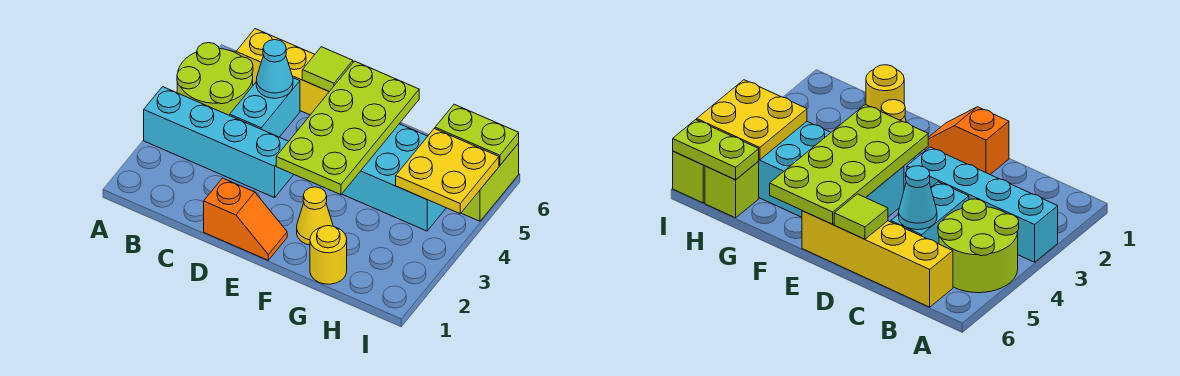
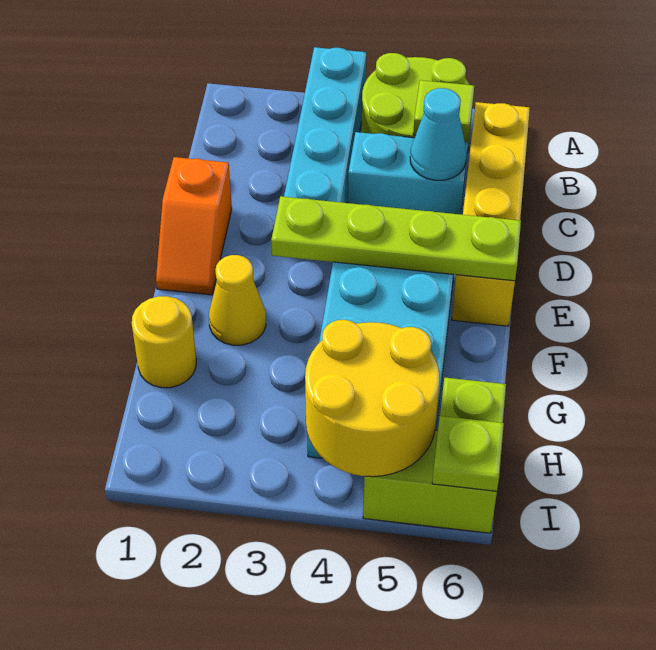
lime tile D6 level 2 -> lime tile B5 level 2
lime plate E3:F6 level 2 -> lime plate E3:E6 level 2
yellow plate H4:I5 level 2 -> yellow round brick H4:I5 level 2
lime plate H6:I6 level 2 -> lime plate I6 level 2

